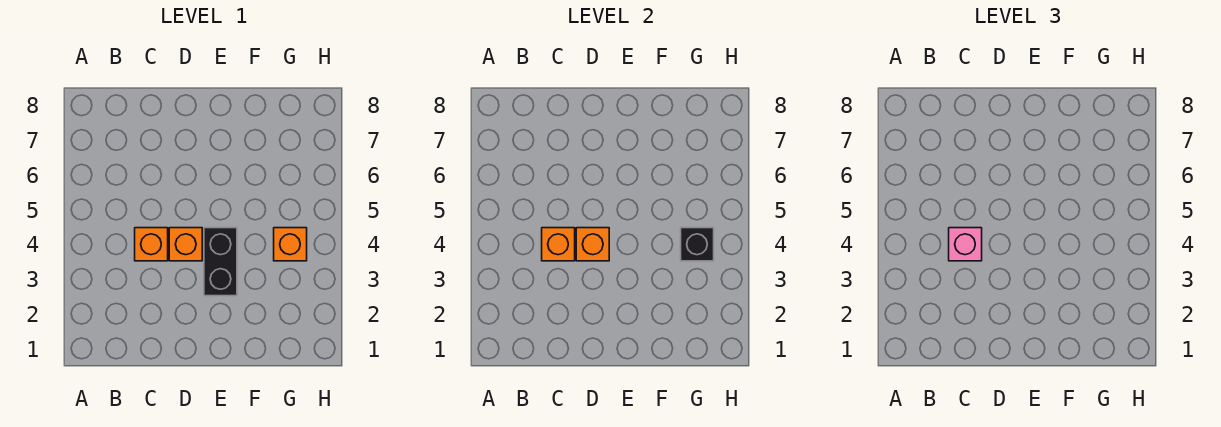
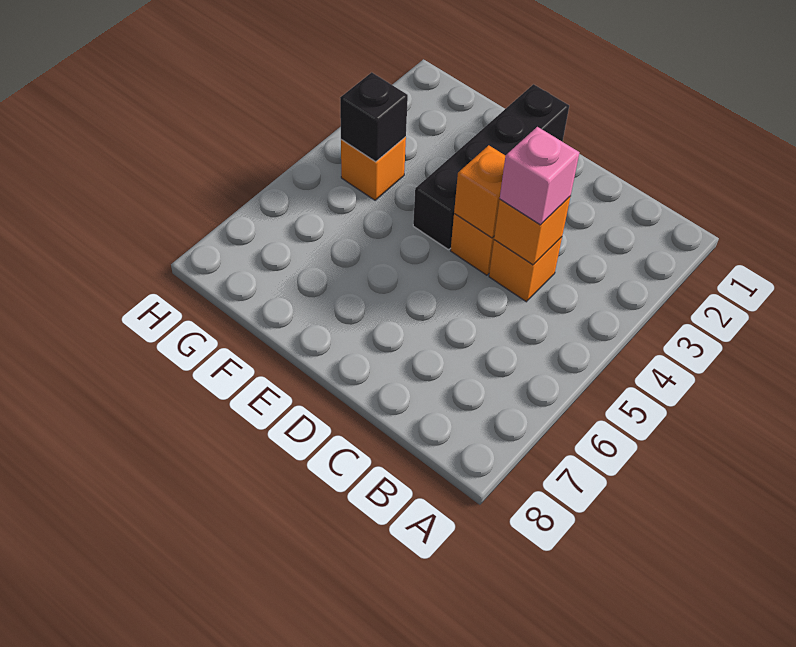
black brick E3:E4 level 1 -> black brick E1:E4 level 1

